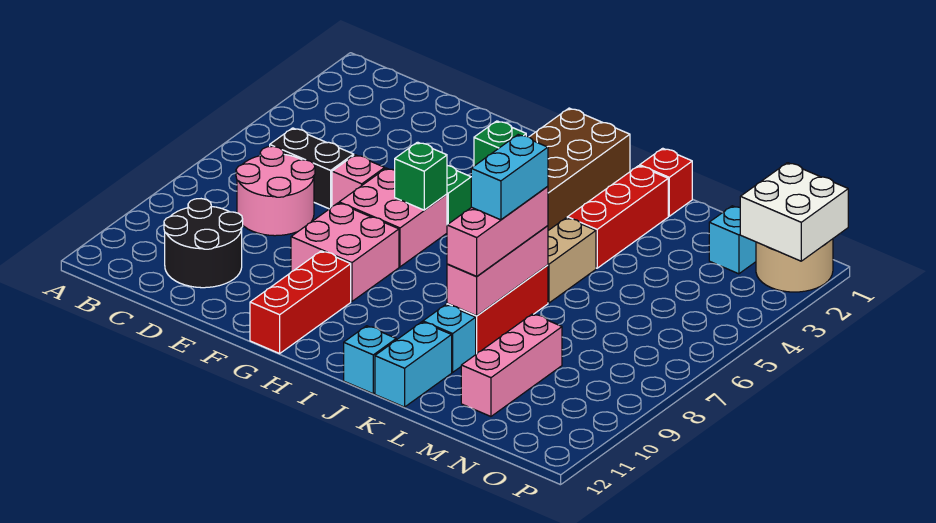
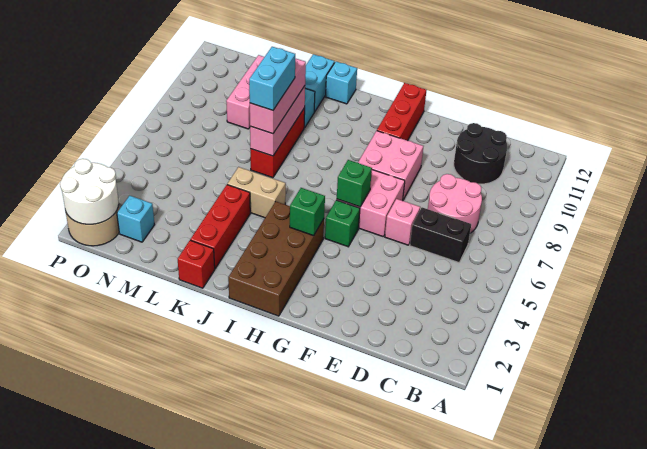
tan brick K5:K6 level 1 -> tan brick J5:K5 level 1
white brick O1:P2 level 2 -> white round brick O1:P2 level 2

